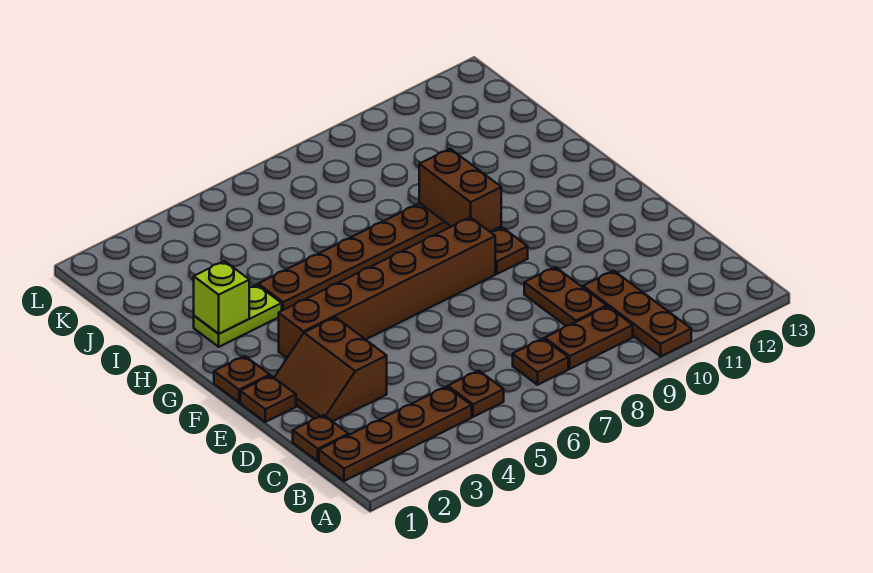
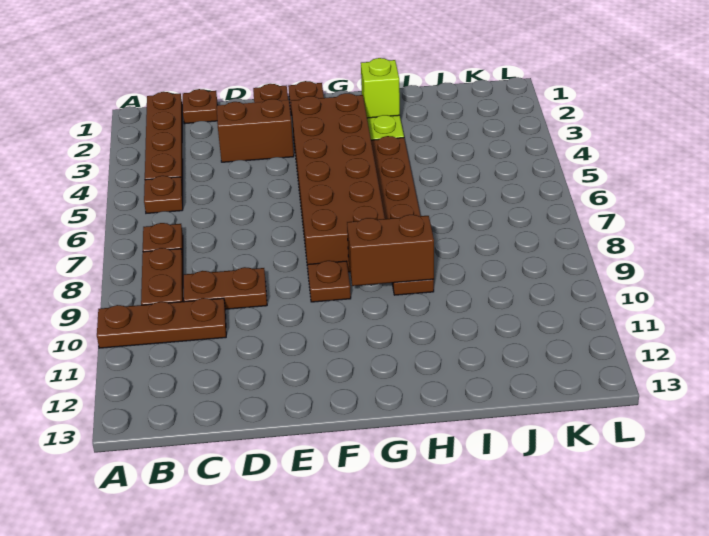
brown brick F3:F8 level 1 -> brown brick F3:G8 level 1

